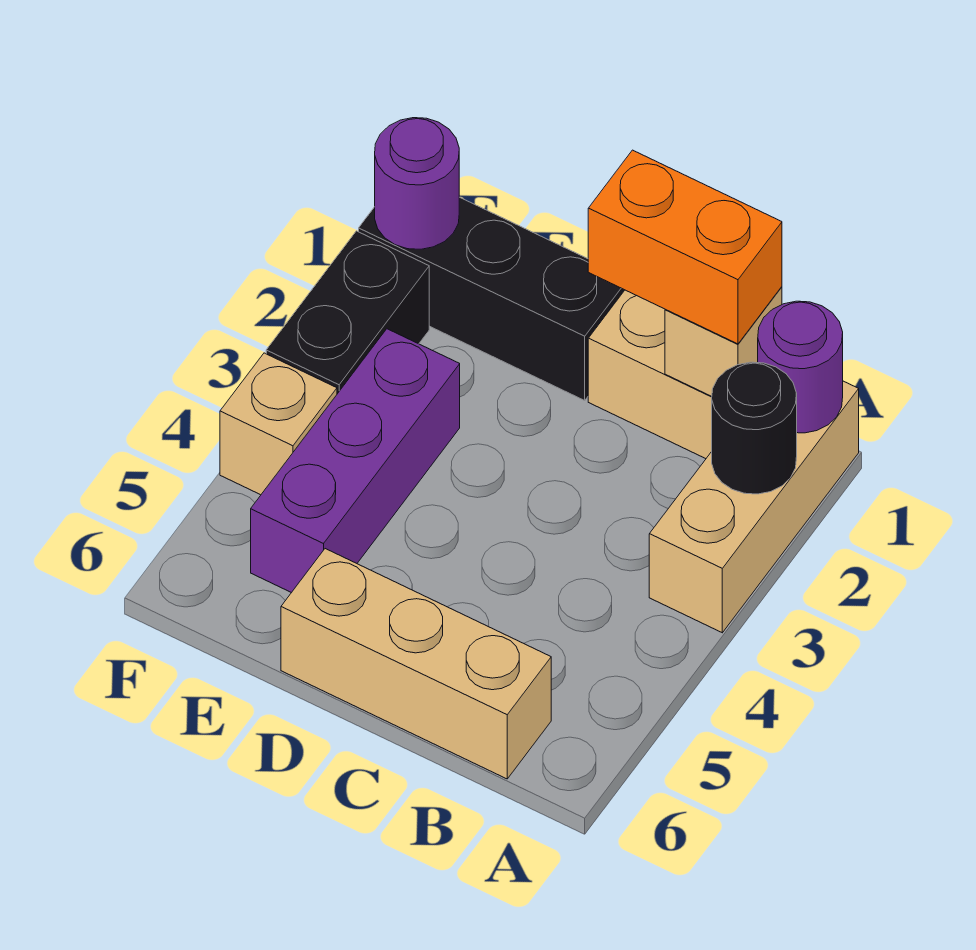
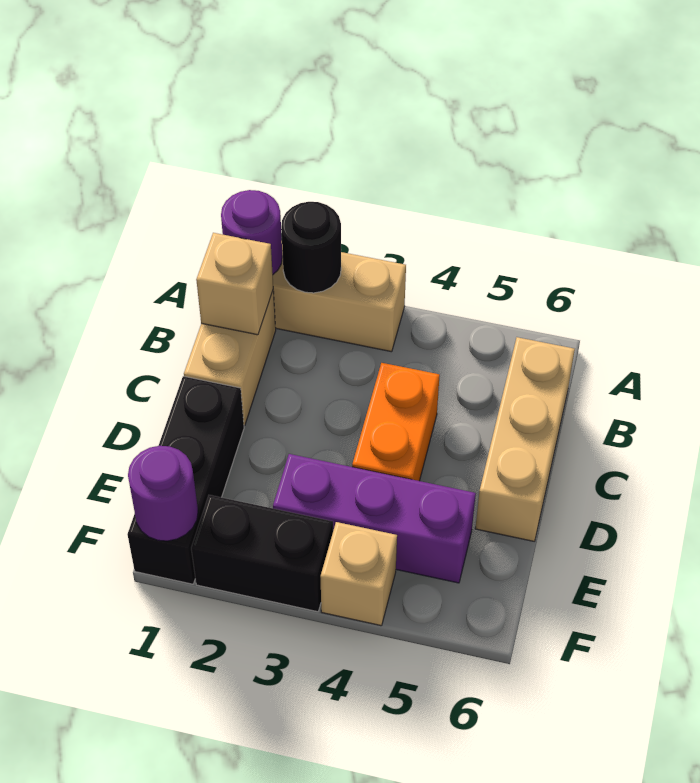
orange brick B1:C1 level 3 -> orange brick C4:D4 level 1

